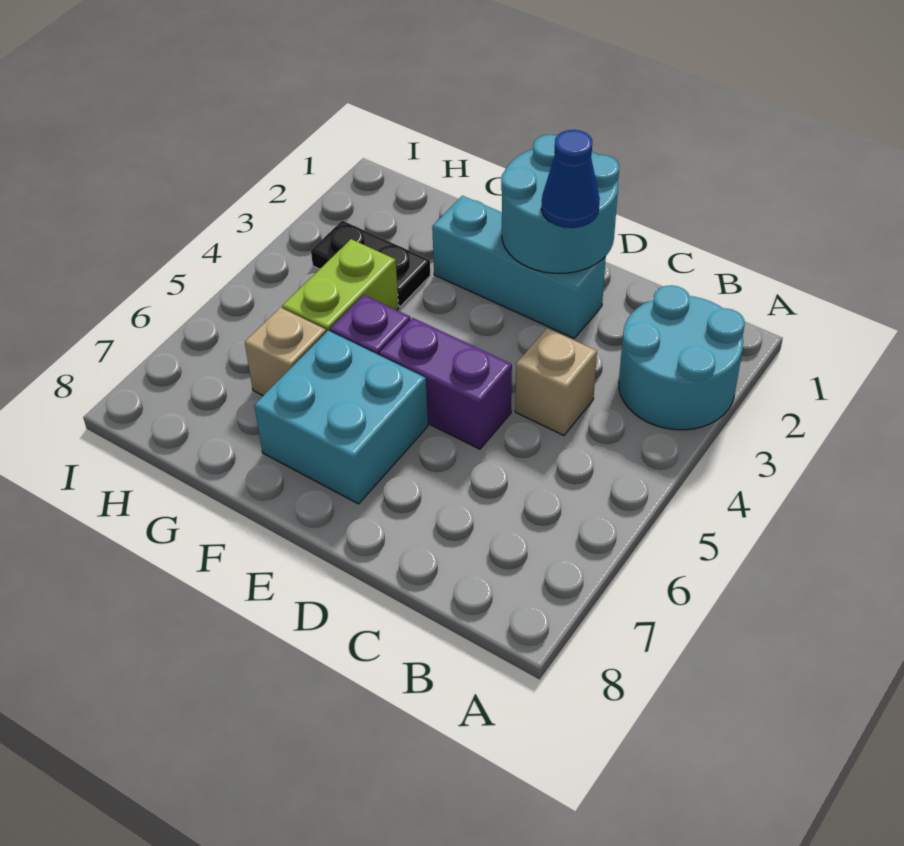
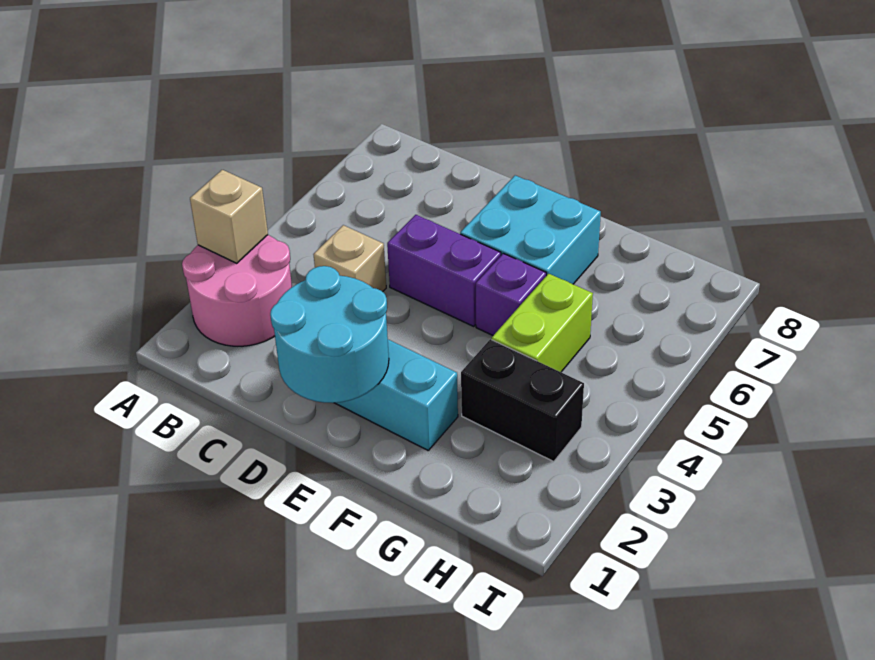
cyan round brick A2:B3 level 1 -> pink round brick A2:B3 level 1
blue cone D2 level 3 -> none
black plate G3:H3 level 1 -> black brick G3:H3 level 1
tan brick G6 level 1 -> tan brick A3 level 2

